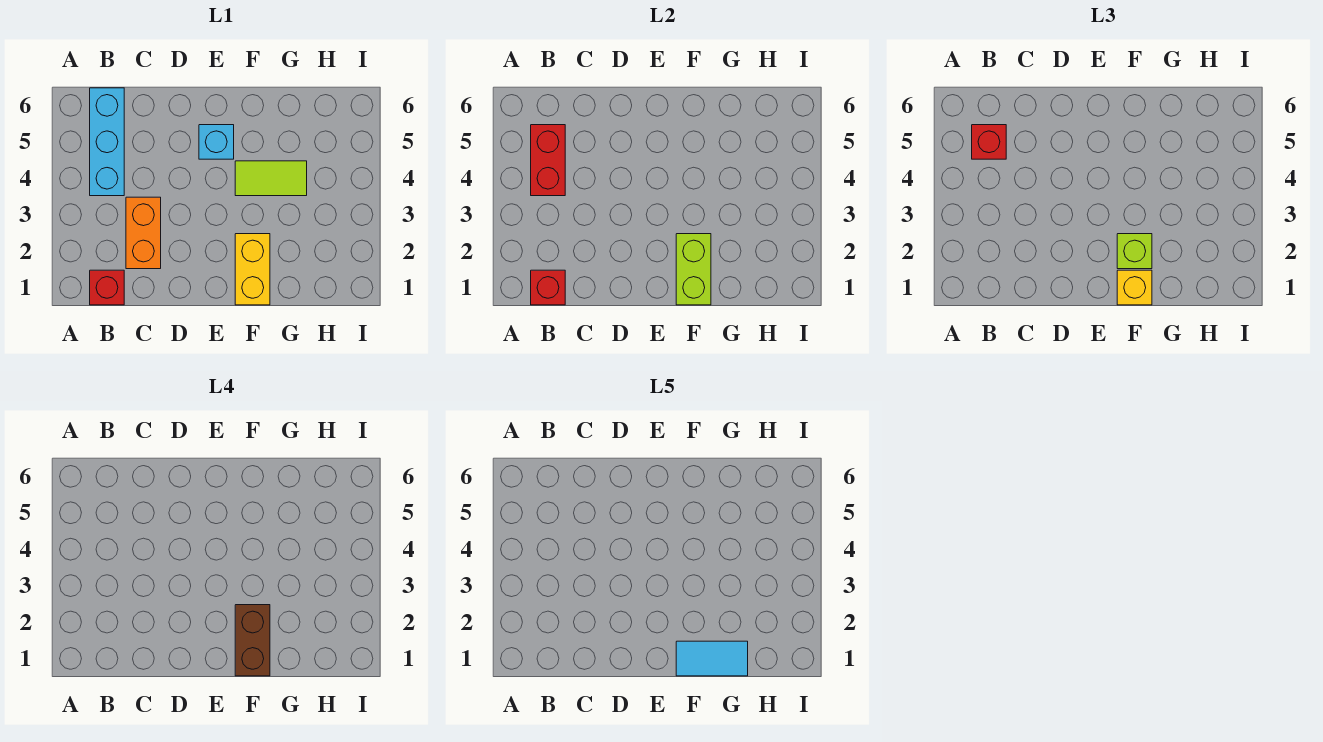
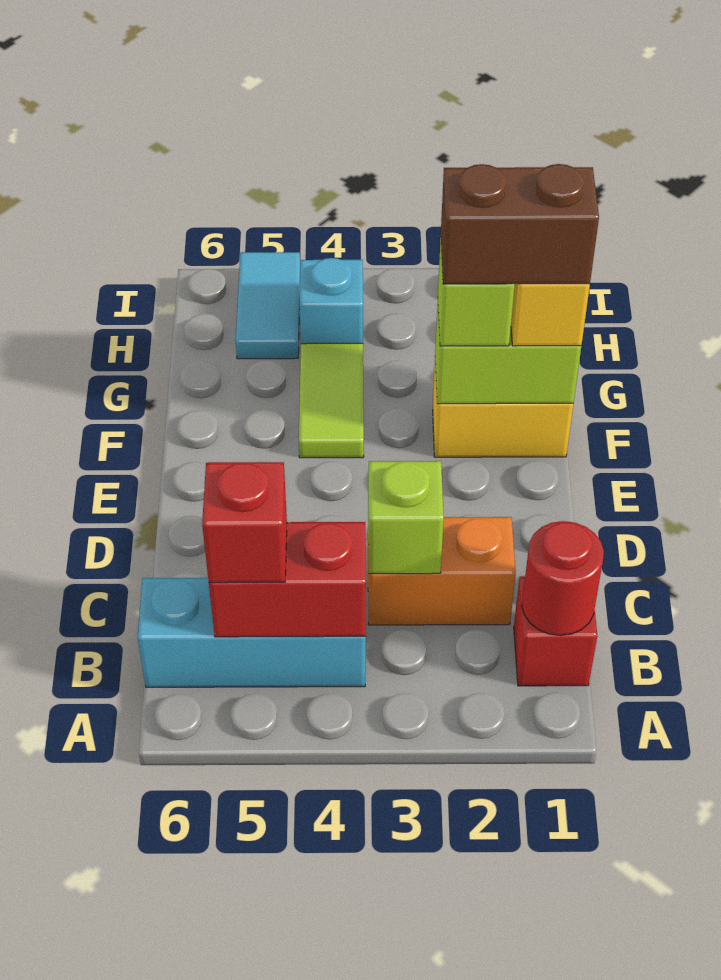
red brick B1 level 2 -> red round brick B1 level 2
none -> lime brick C3 level 2
cyan brick E5 level 1 -> cyan brick H4 level 1
cyan tile F1:G1 level 5 -> cyan tile H5:I5 level 1

